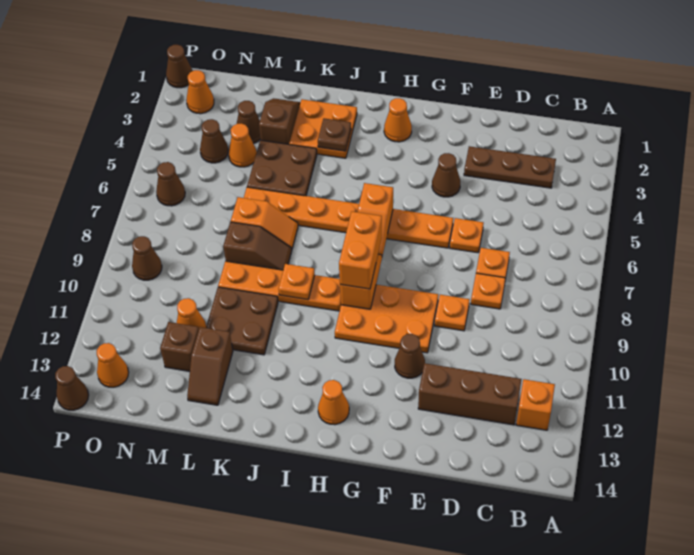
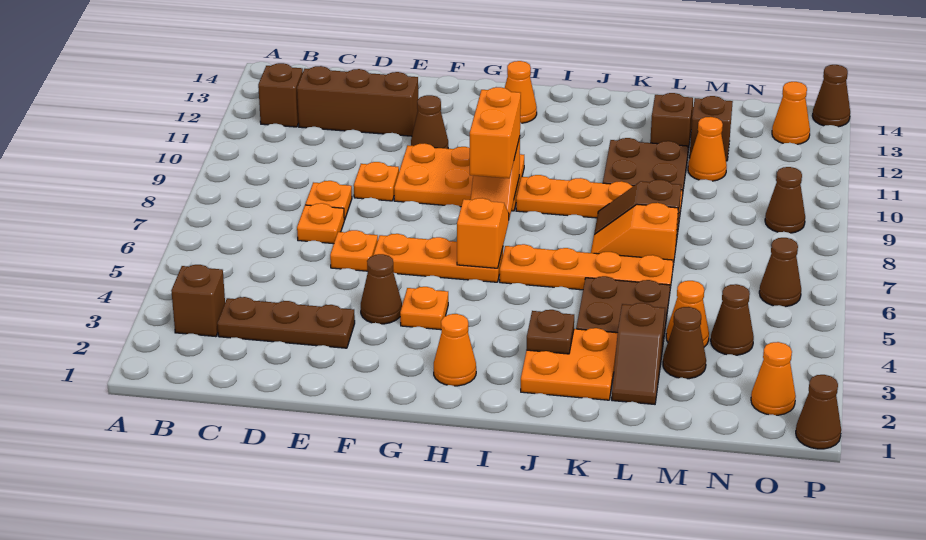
none -> brown brick B3 level 1
orange brick B12 level 1 -> brown brick B12 level 1
orange plate J9 level 2 -> orange plate G4 level 1

